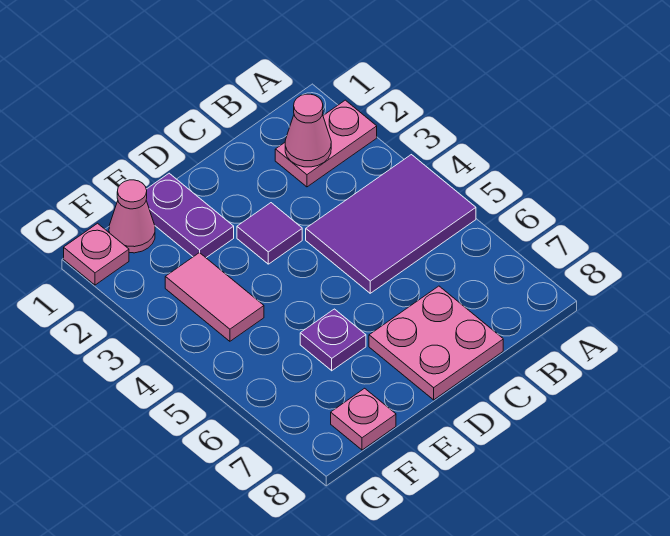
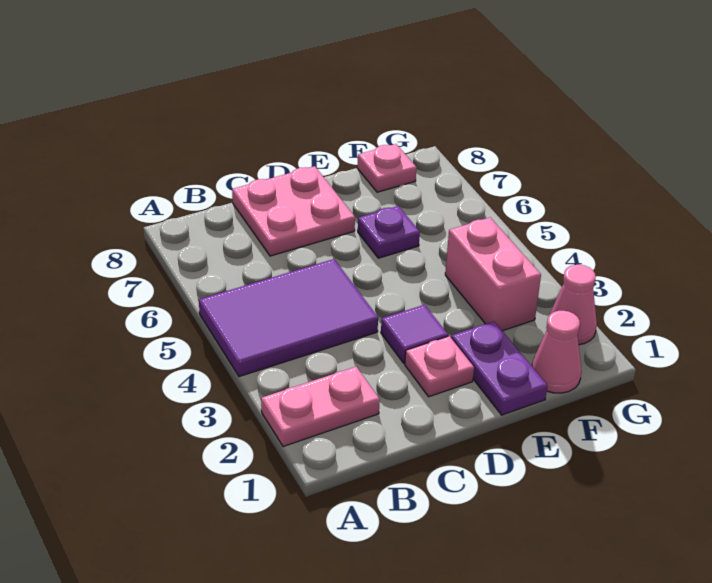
pink cone B2 level 2 -> pink cone G2 level 1
pink tile F3:F4 level 1 -> pink brick F3:F4 level 1
pink plate G1 level 1 -> pink plate D2 level 1

